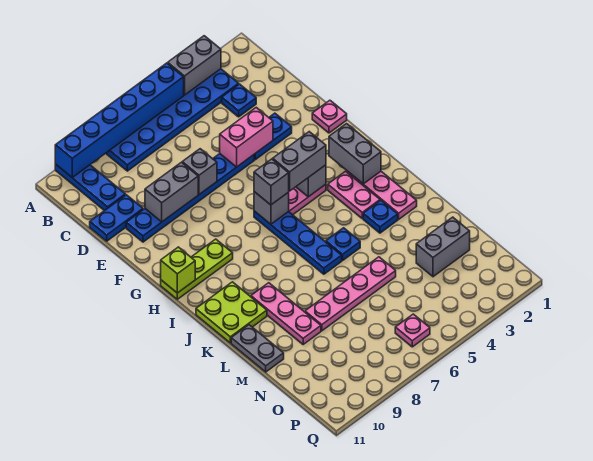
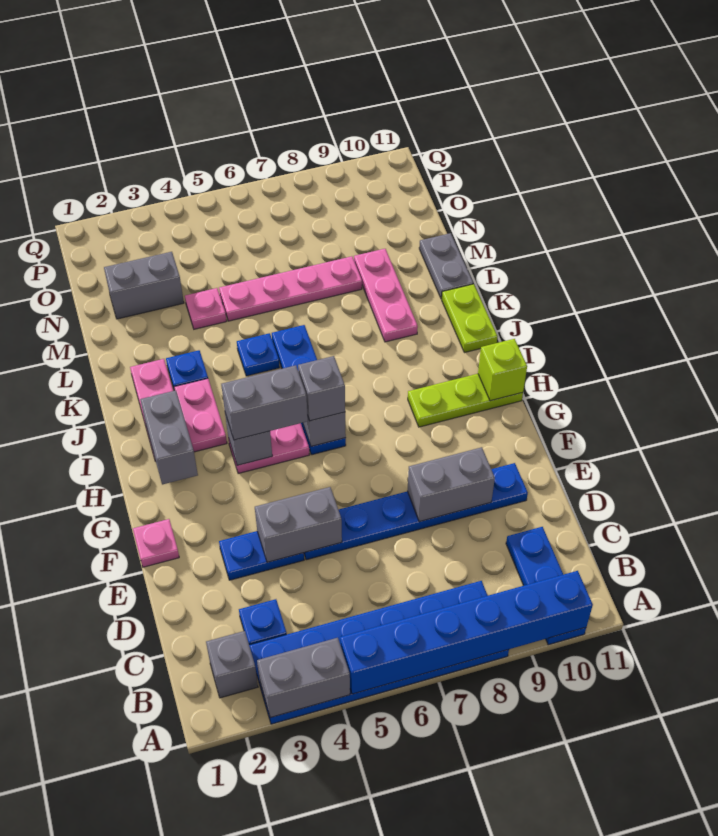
blue plate D10:D11 level 1 -> none
pink brick E4:E5 level 2 -> grey brick E4:E5 level 2
grey brick E7 level 2 -> grey brick B2 level 1
lime plate J10:K11 level 1 -> lime plate J11:K11 level 1
pink plate P6 level 1 -> pink plate M4 level 1

